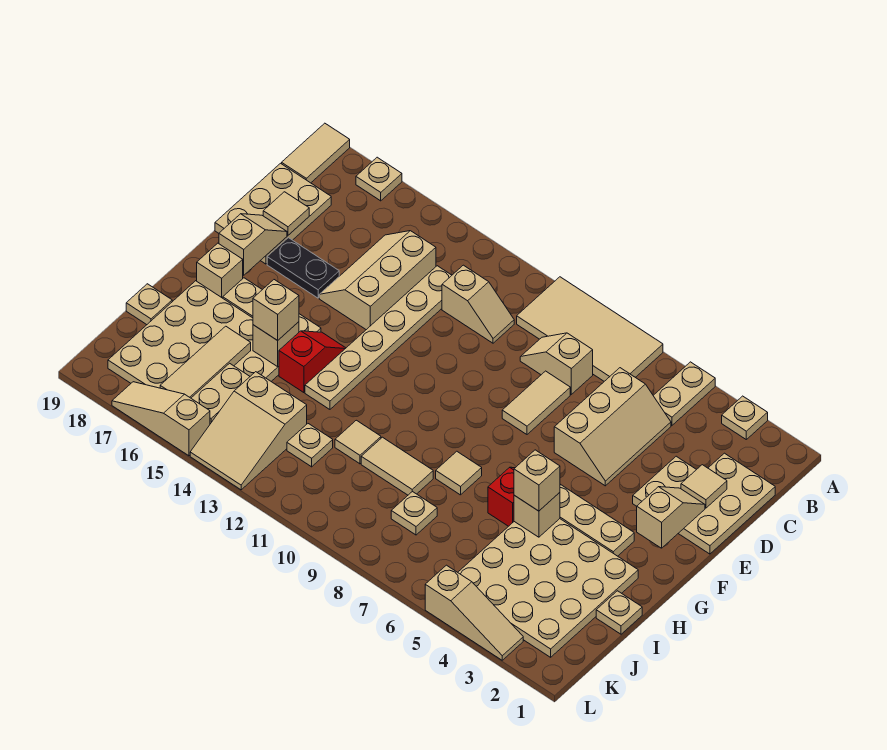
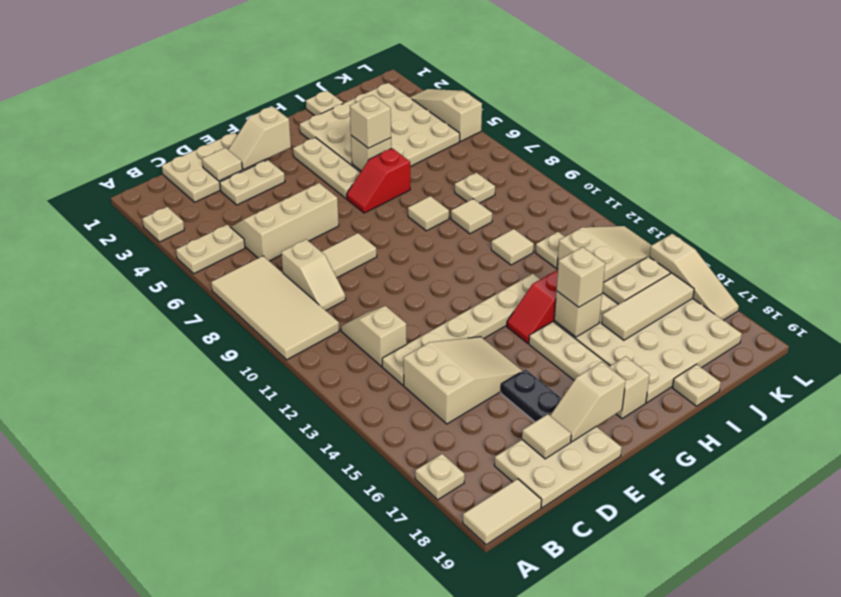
tan slope C14:E15 level 1 top 14 -> tan slope C14:E15 level 1 top C
tan tile I9:I10 level 1 -> tan tile I9 level 1

